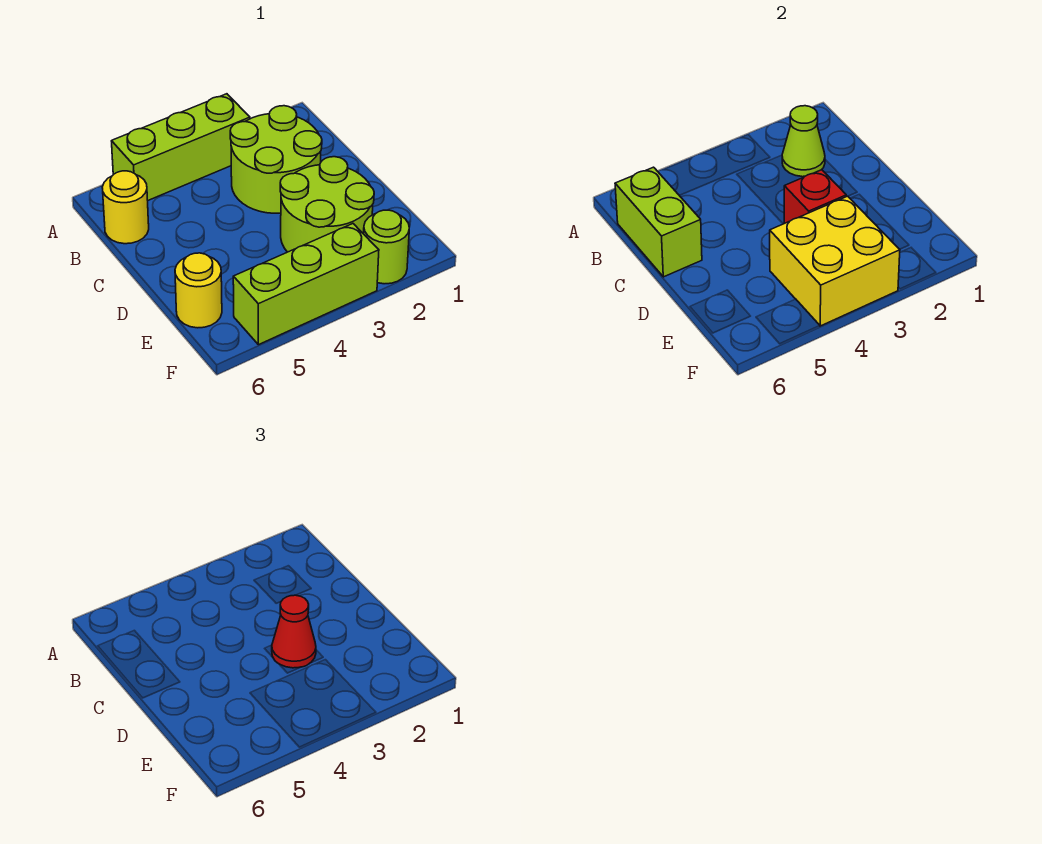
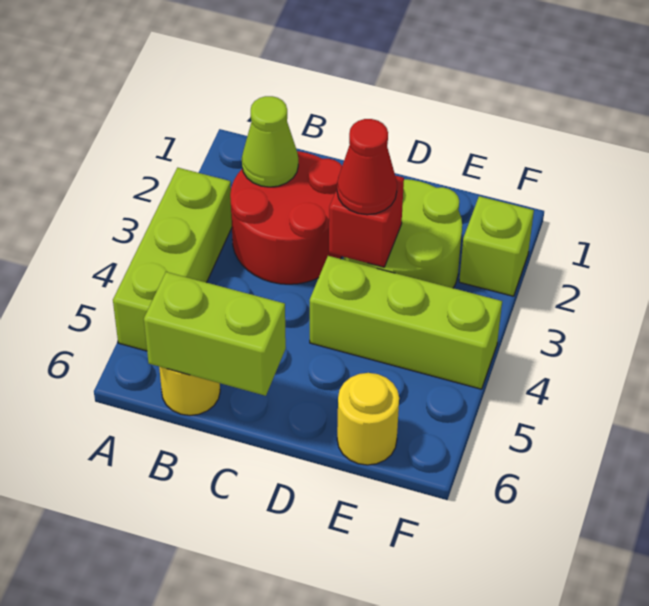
lime round brick B2:C3 level 1 -> red round brick B2:C3 level 1
yellow brick E3:F4 level 2 -> none
lime round brick F2 level 1 -> lime brick F2 level 1
lime brick F3:F5 level 1 -> lime brick D4:F4 level 1

